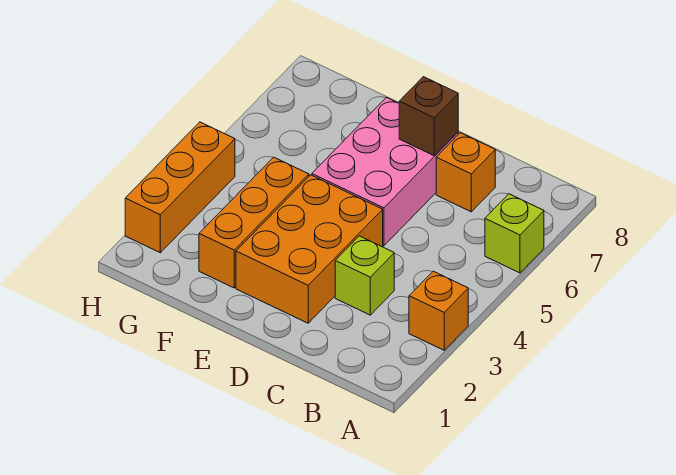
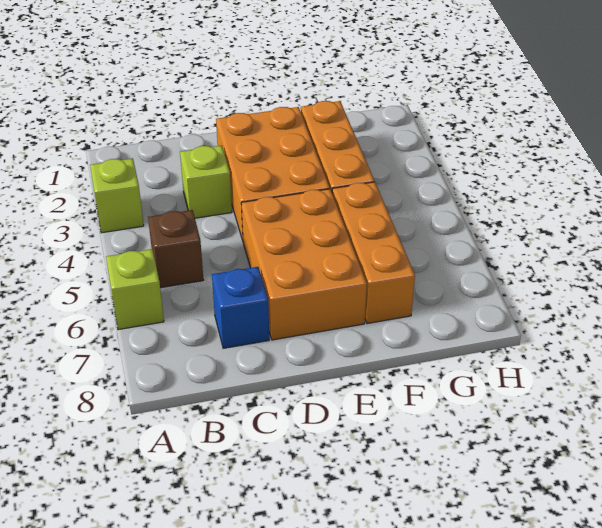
orange brick A3 level 1 -> lime brick A3 level 1
orange brick C7 level 1 -> blue brick C7 level 1
pink brick D5:E7 level 1 -> orange brick D5:E7 level 1
brown brick D7 level 2 -> brown brick B5 level 1
orange brick H2:H4 level 1 -> orange brick F5:F7 level 1

